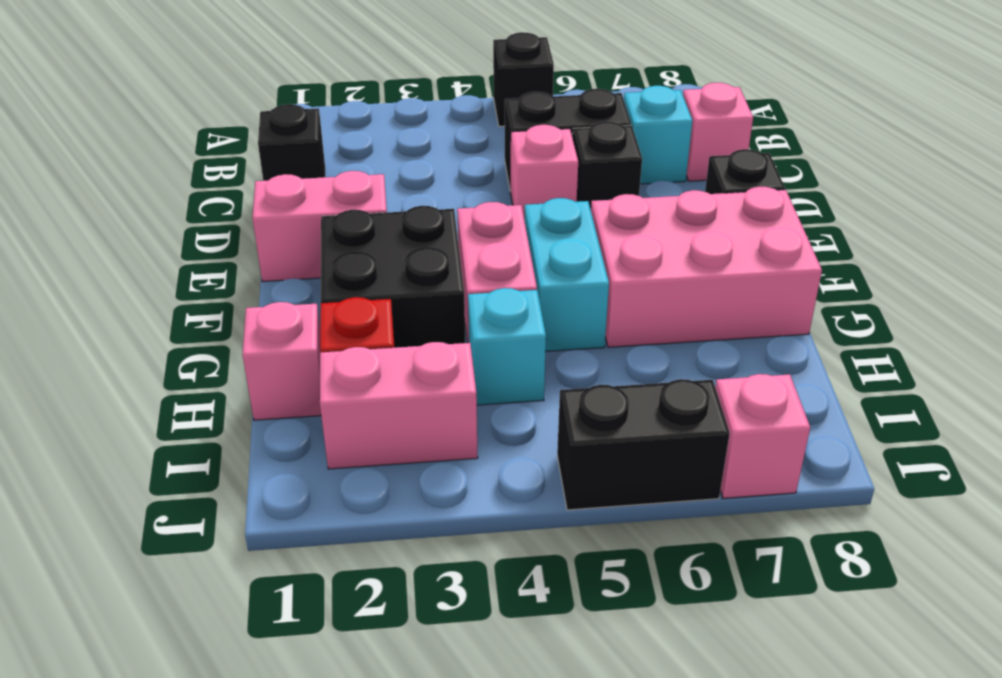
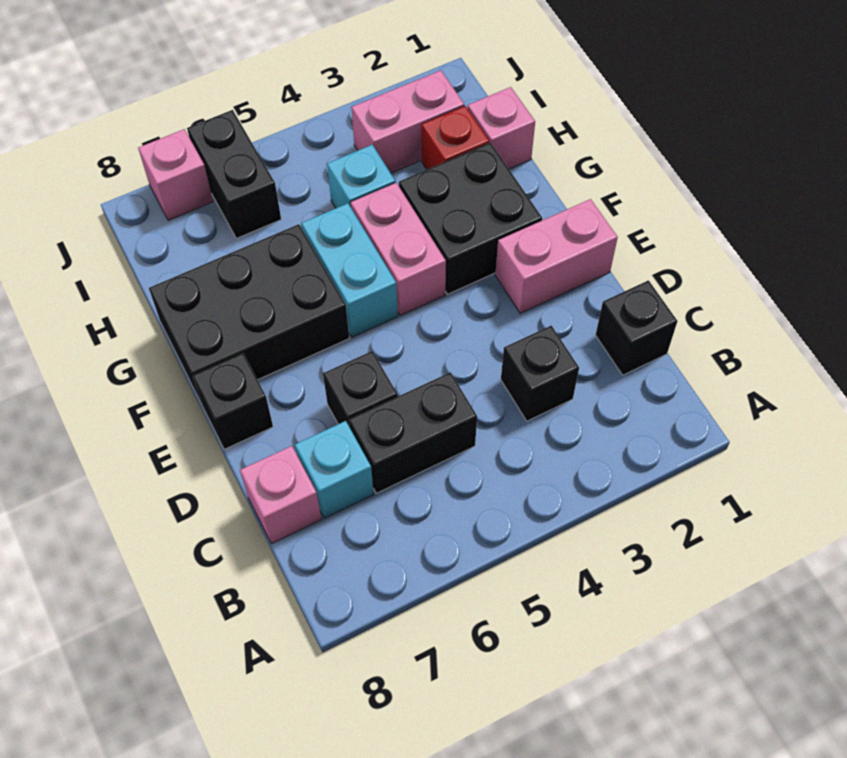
black brick A5 level 1 -> black brick C3 level 1
pink brick D5 level 1 -> none
pink brick F6:G8 level 1 -> black brick F6:G8 level 1
black brick J5:J6 level 1 -> black brick I6:J6 level 1

